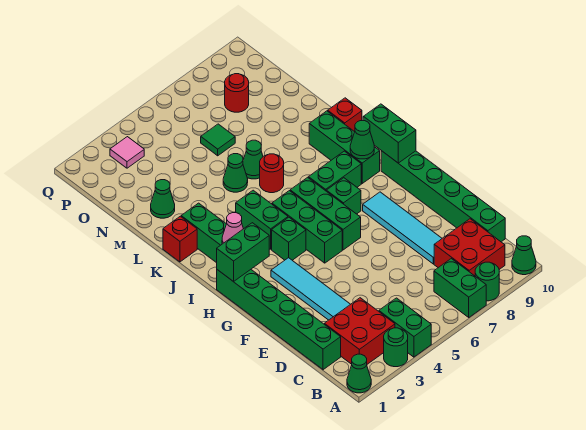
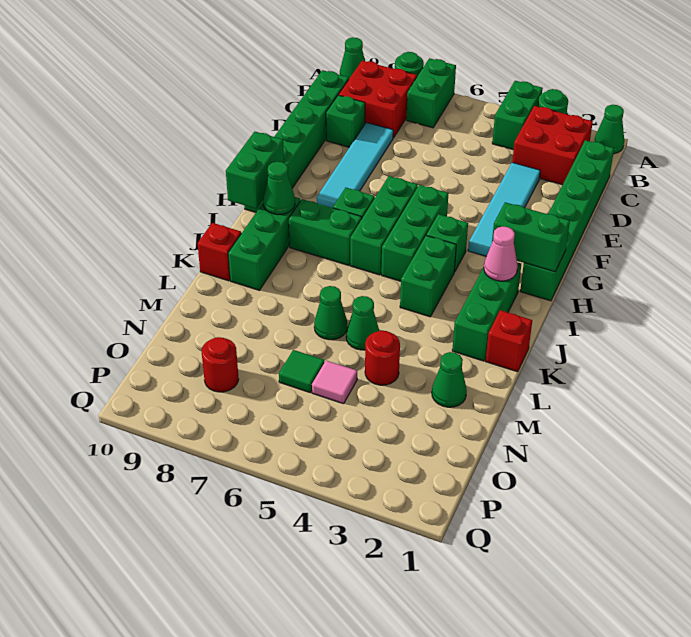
none -> green brick D9 level 1
red round brick K6 level 1 -> red round brick M4 level 1
pink tile P3 level 1 -> pink tile N5 level 1

